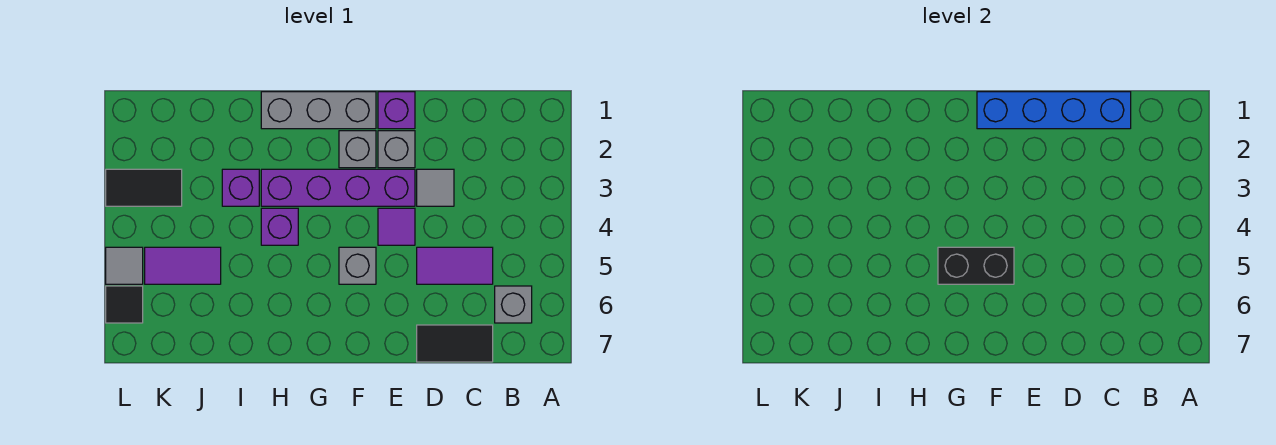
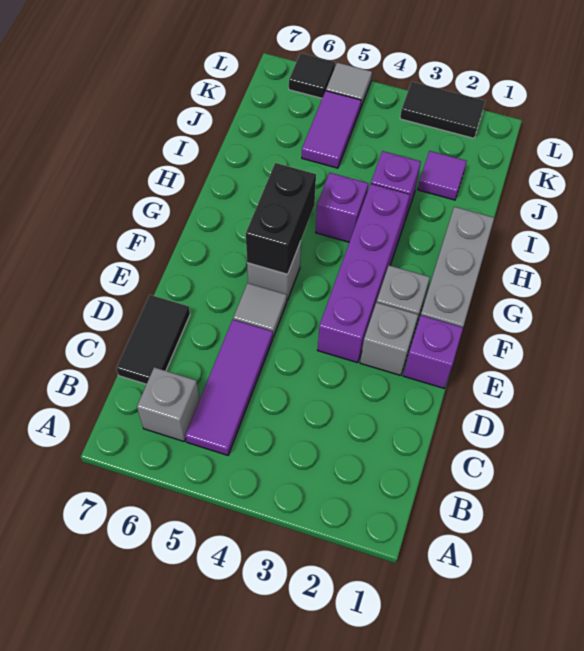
blue brick C1:F1 level 2 -> none
purple tile C5:D5 level 1 -> purple tile B5:D5 level 1
grey tile D3 level 1 -> grey tile E5 level 1
purple tile E4 level 1 -> purple tile J2 level 1
black tile K3:L3 level 1 -> black tile L2:L3 level 1

